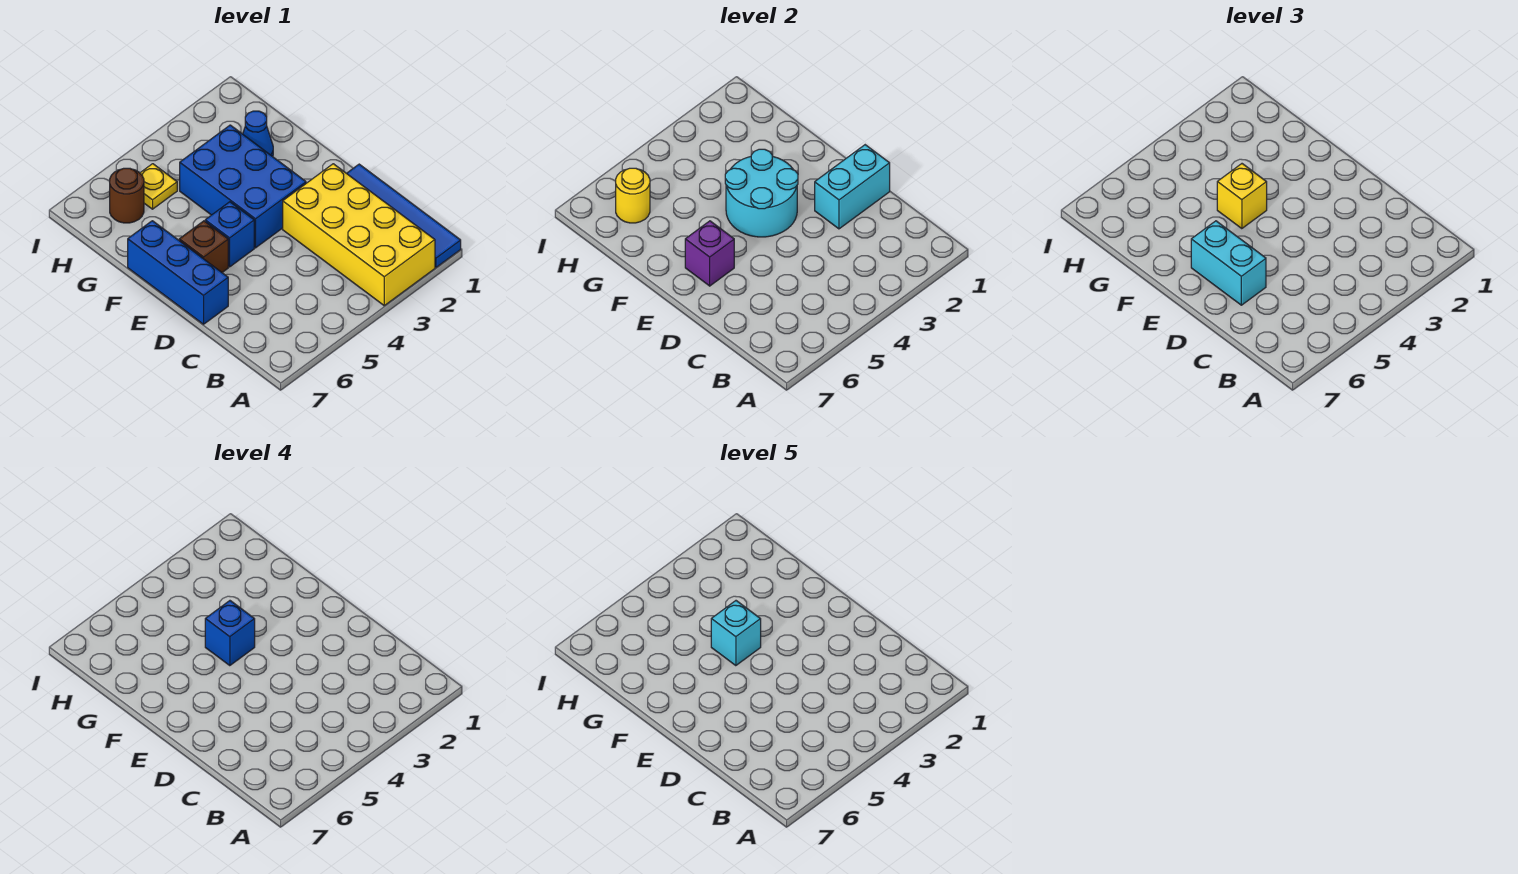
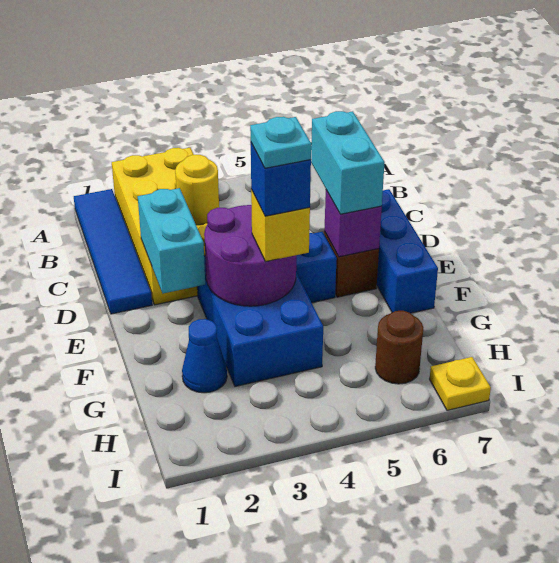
cyan brick D1:D2 level 2 -> cyan brick D2:E2 level 2
cyan round brick E3:F4 level 2 -> purple round brick E3:F4 level 2
cyan brick F4 level 5 -> cyan plate F4 level 5
yellow plate H5 level 1 -> yellow plate I7 level 1
yellow round brick H6 level 2 -> yellow round brick C3 level 2

